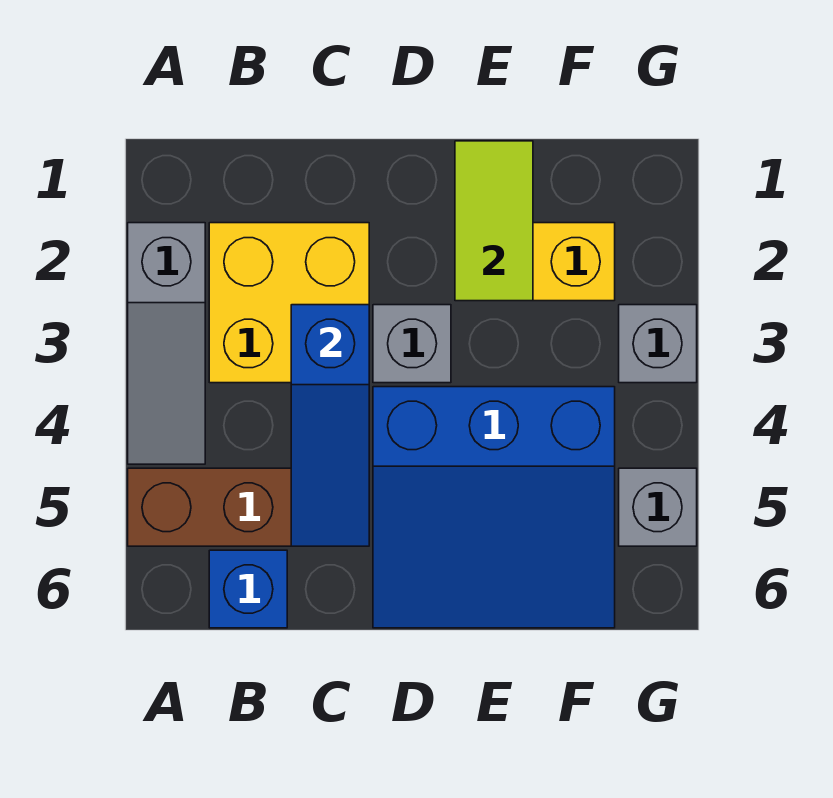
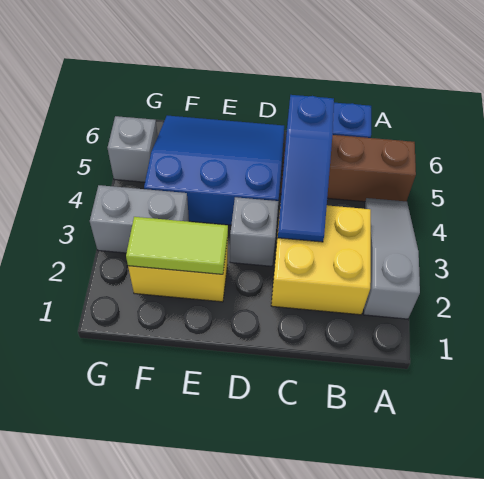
blue slope C3:C5 level 2 top 3 -> blue slope C3:C5 level 2 top 5
lime tile E1:E2 level 2 -> lime tile E2:F2 level 2
grey brick G3 level 1 -> grey brick F3:G3 level 1

